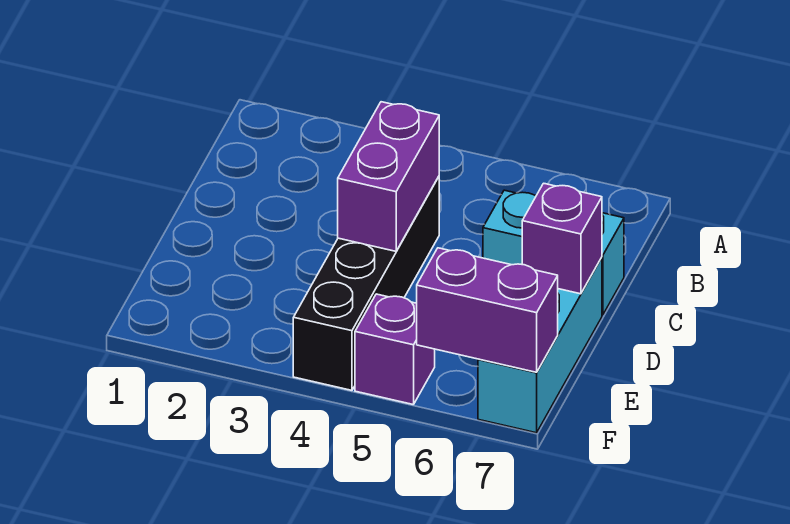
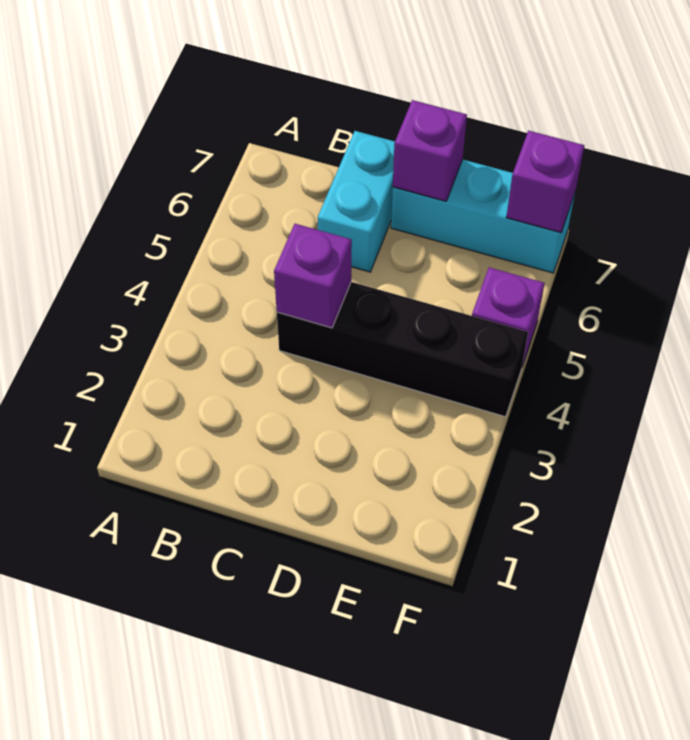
purple brick C4:D4 level 2 -> purple brick C4 level 2
purple brick F6:F7 level 2 -> purple brick F7 level 2

